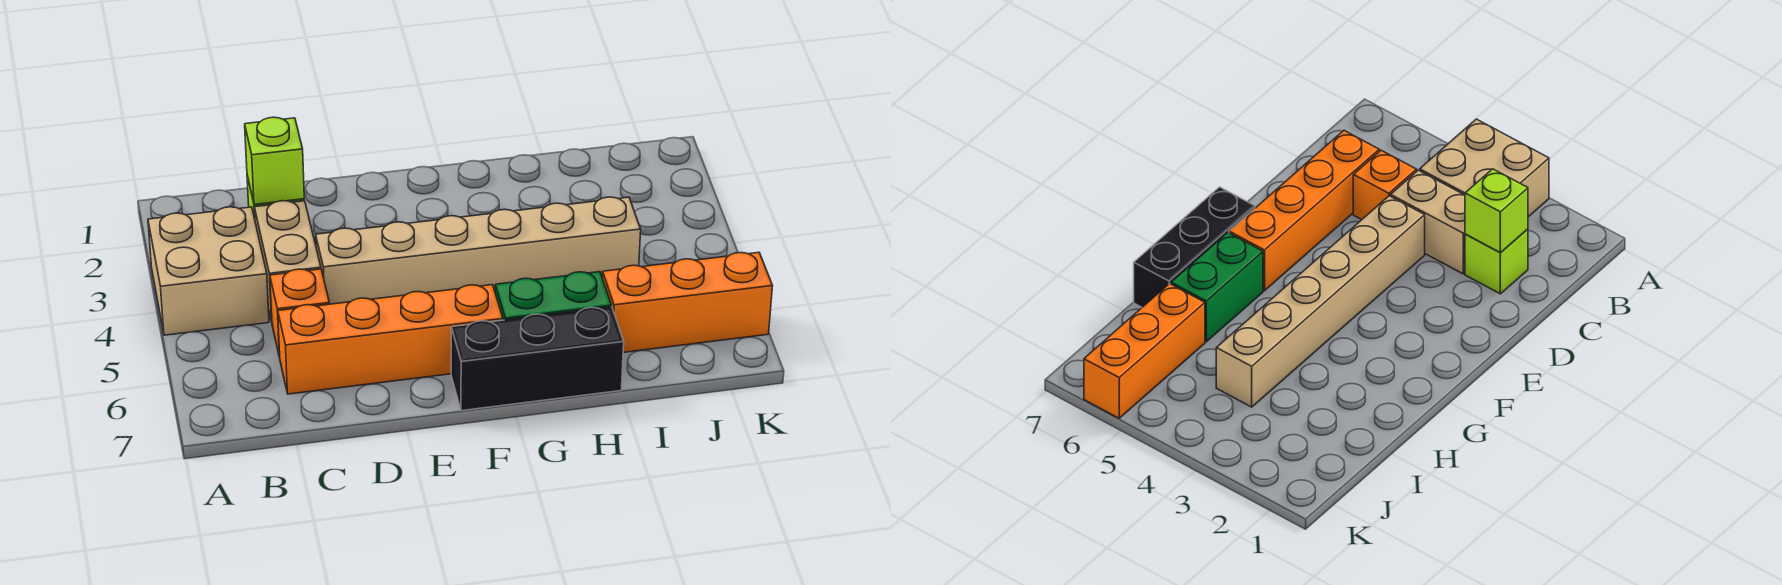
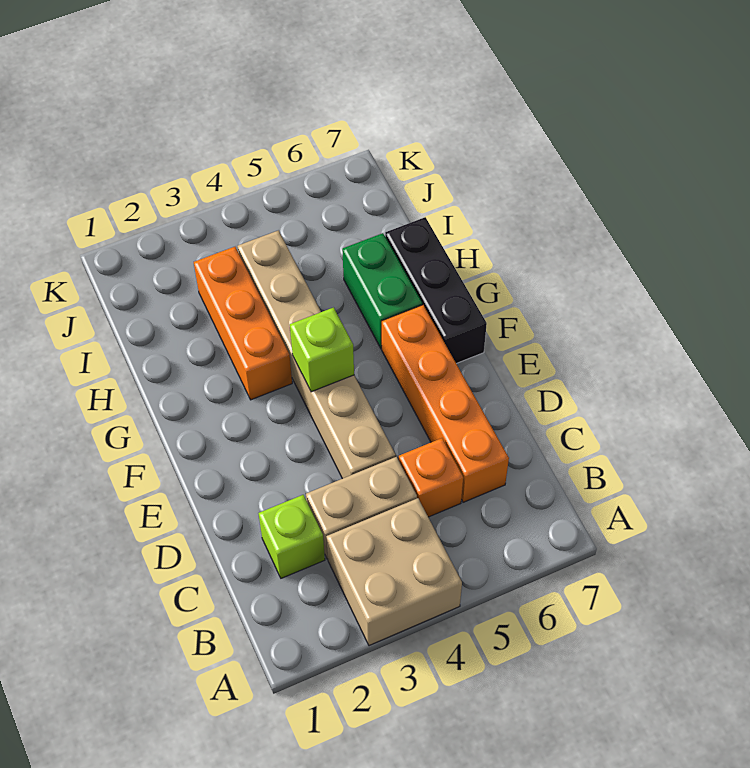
lime brick C2 level 2 -> lime brick F4 level 2
orange brick I6:K6 level 1 -> orange brick G3:I3 level 1

